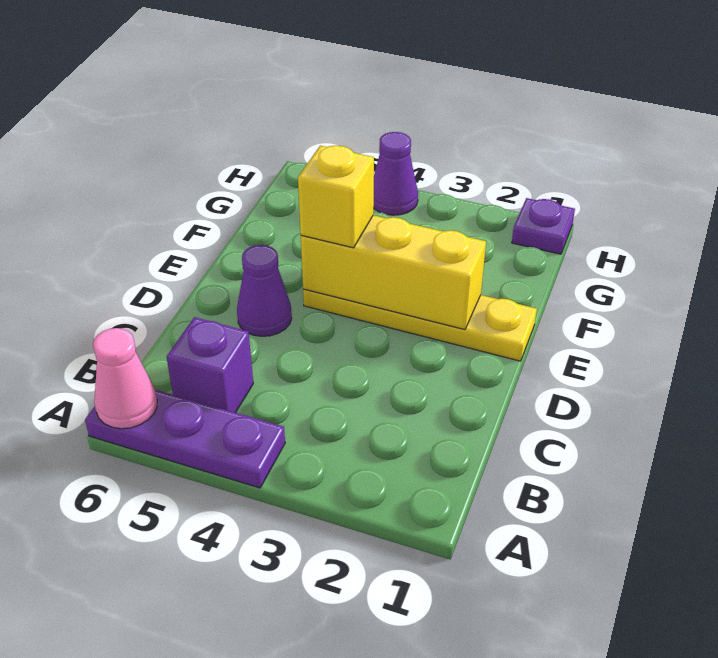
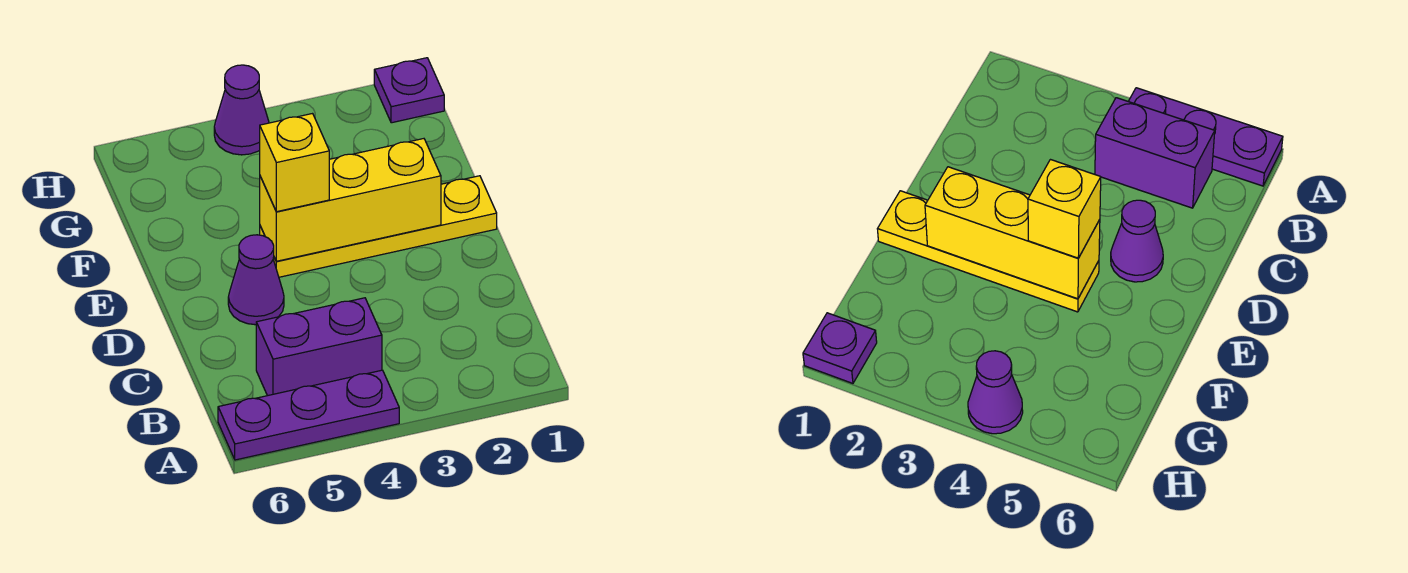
pink cone A6 level 2 -> none
purple brick B5 level 1 -> purple brick B4:B5 level 1

